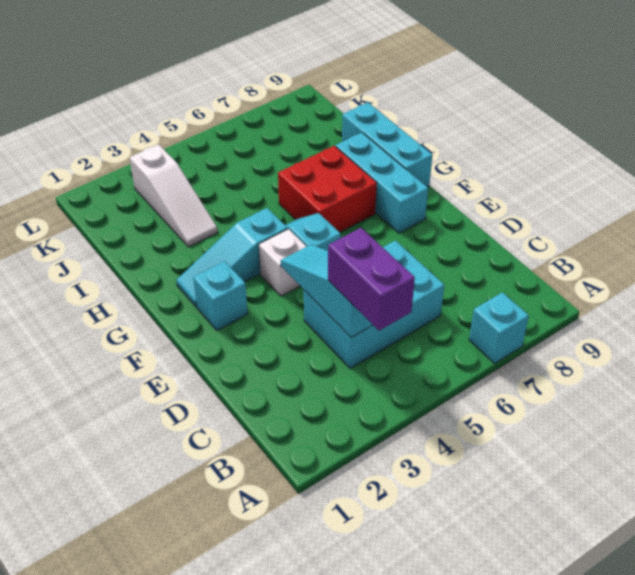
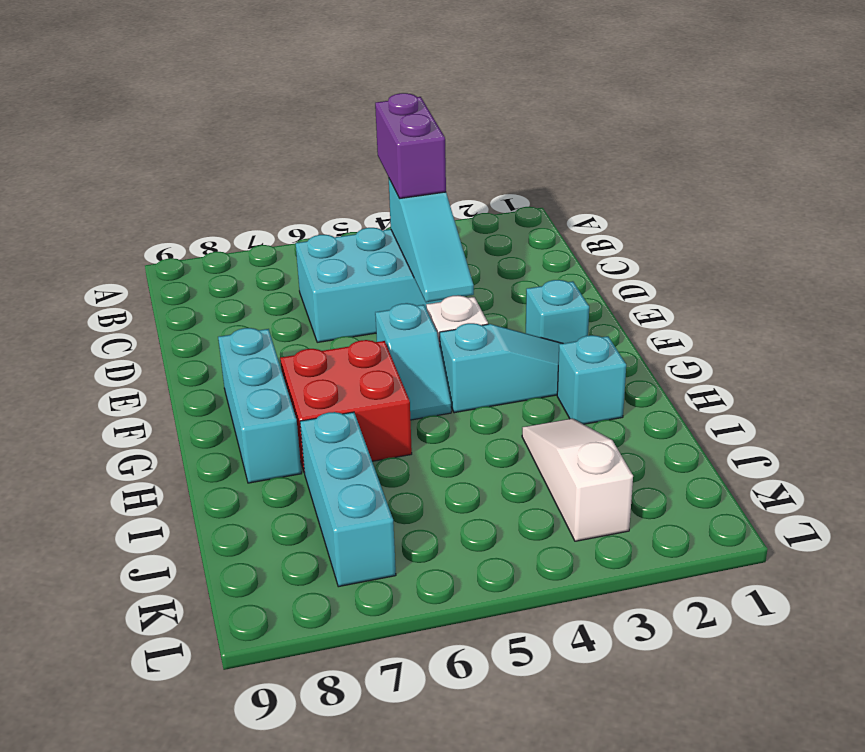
cyan brick A7 level 1 -> cyan brick H2 level 1
cyan brick G9:I9 level 1 -> cyan brick I7:K7 level 1

